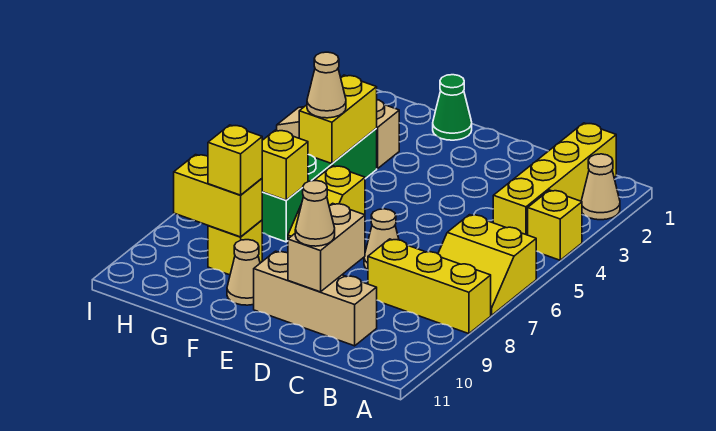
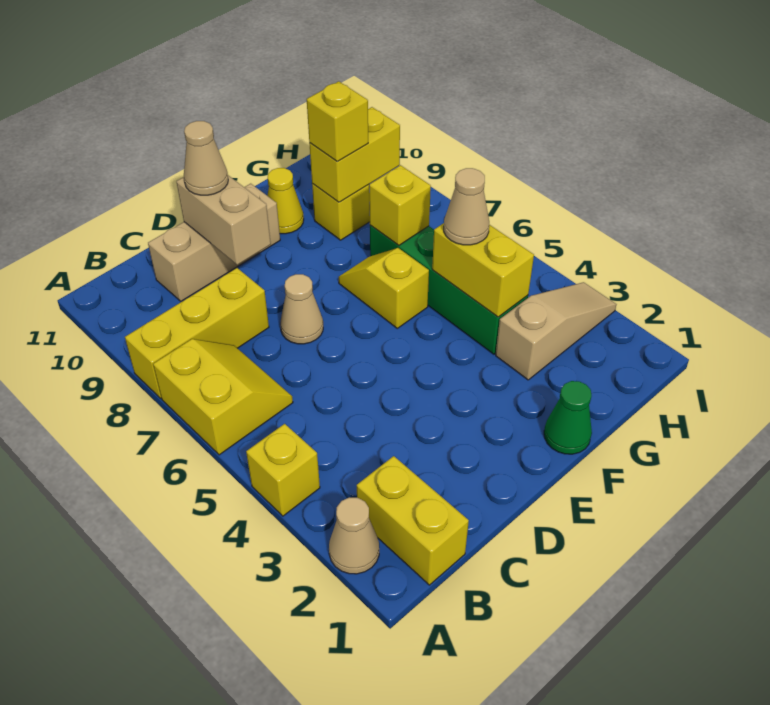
yellow slope A6:B7 level 1 top 6 -> yellow slope A6:B7 level 1 top A
yellow brick B1:B4 level 1 -> yellow brick B1:B2 level 1
tan cone F10 level 1 -> yellow cone F10 level 1

